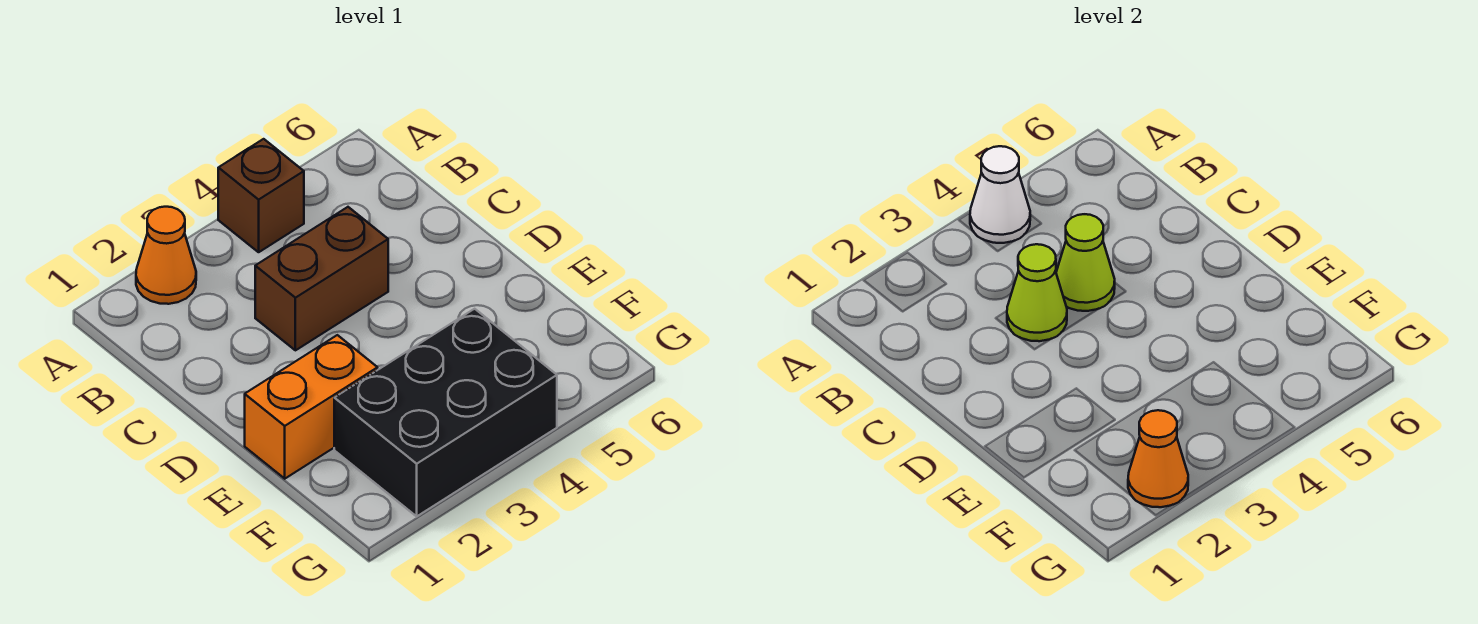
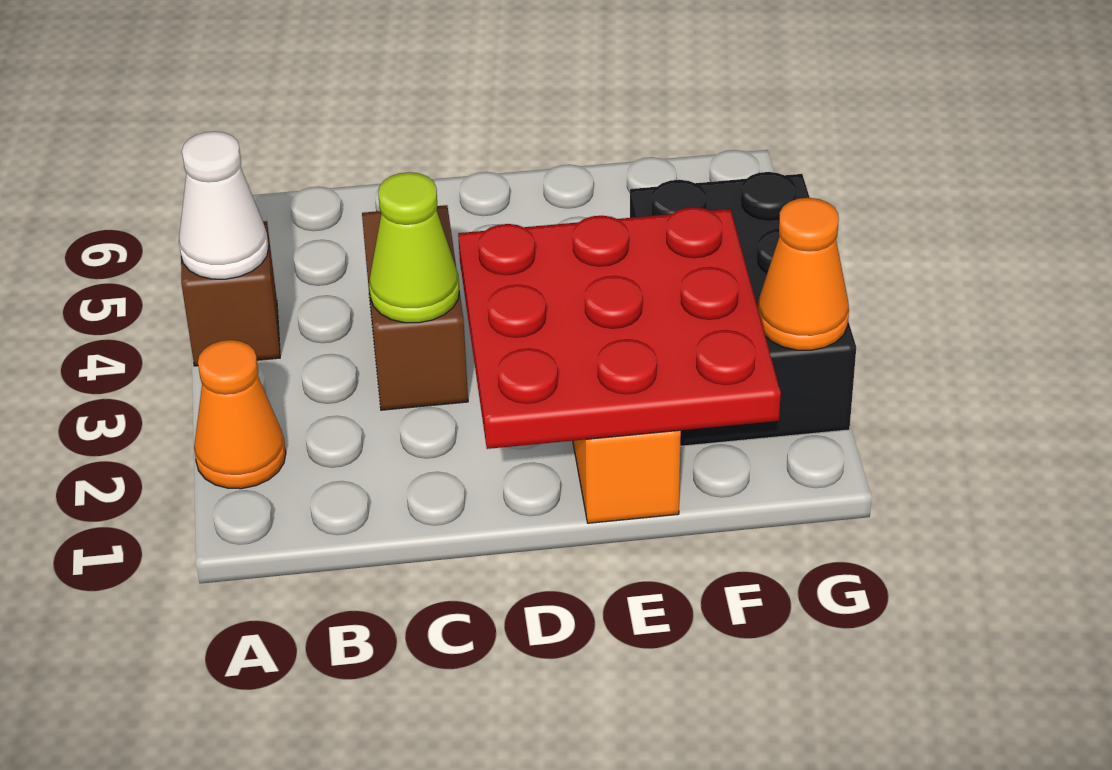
lime cone C4 level 2 -> none
none -> red plate D1:F3 level 2

